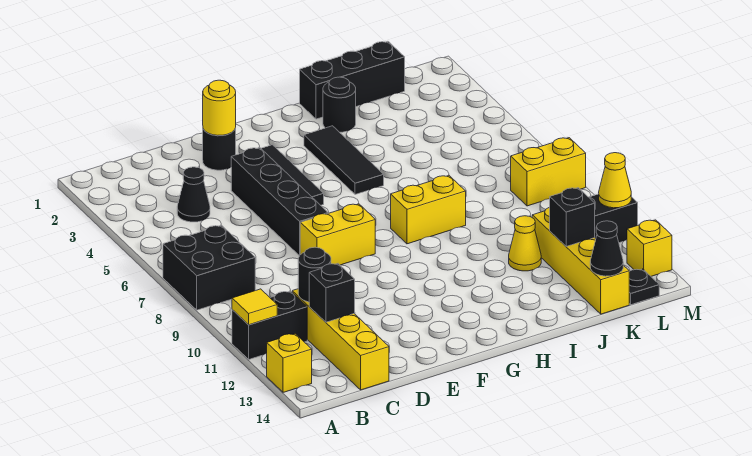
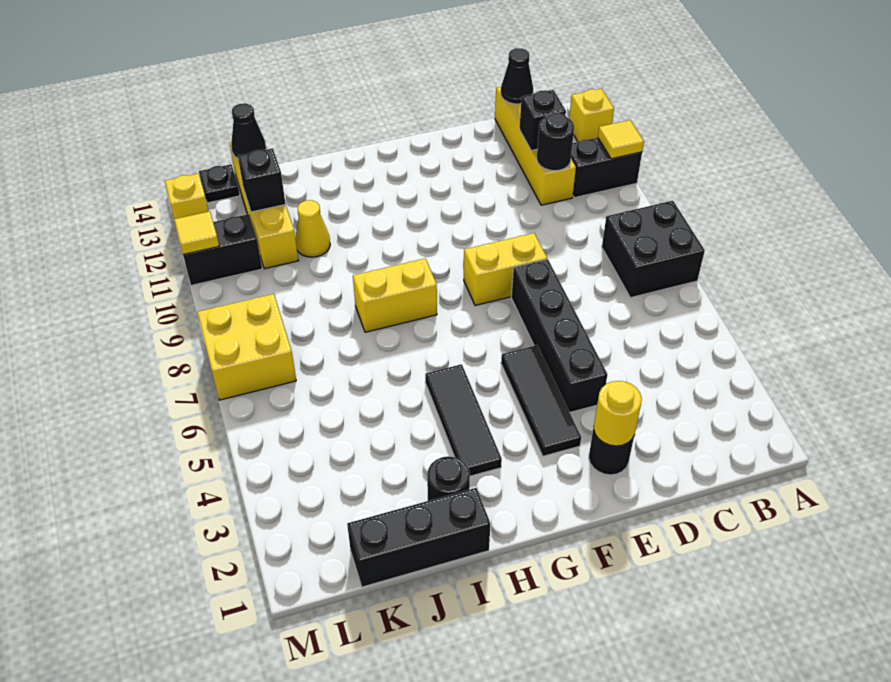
black cone C4 level 1 -> black cone C14 level 2
yellow brick L8:M8 level 1 -> yellow brick L7:M8 level 1
yellow cone M11 level 2 -> yellow tile M11 level 2

